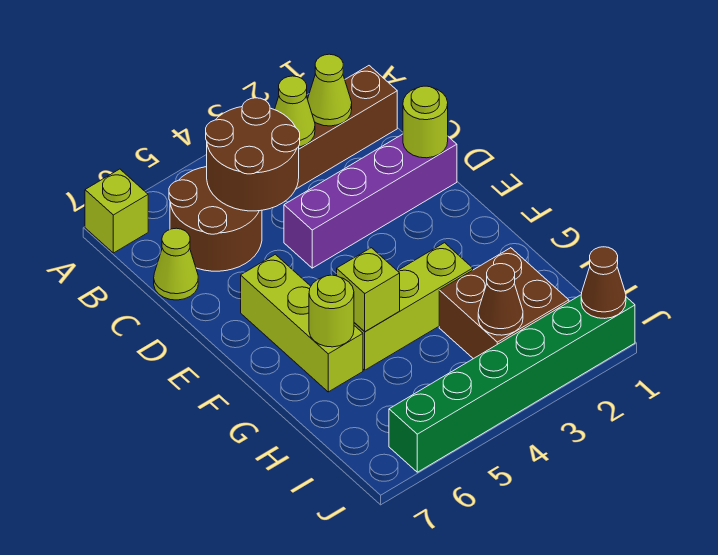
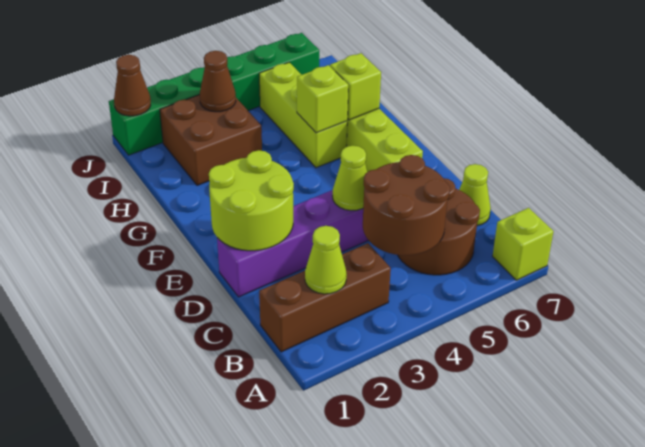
lime cone B3 level 2 -> lime cone D4 level 2
lime round brick D1 level 2 -> lime round brick D1:E2 level 2
lime brick G3:G5 level 1 -> lime brick G5:I5 level 1
lime round brick G6 level 2 -> lime brick G6 level 2

